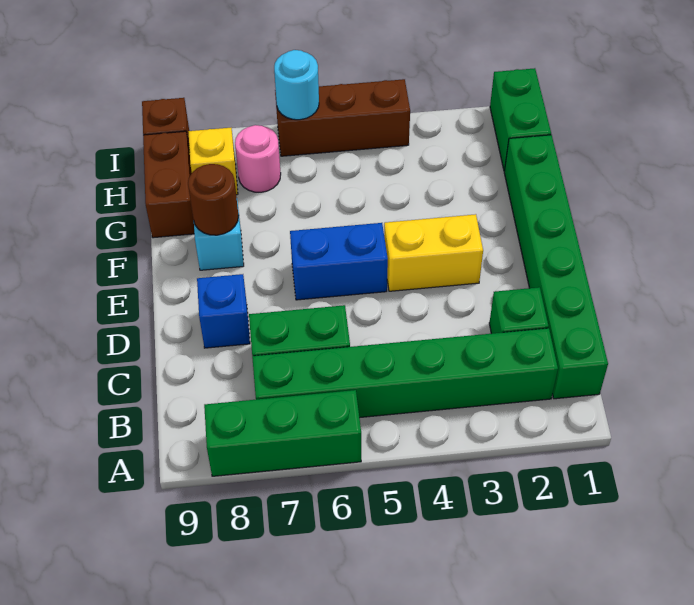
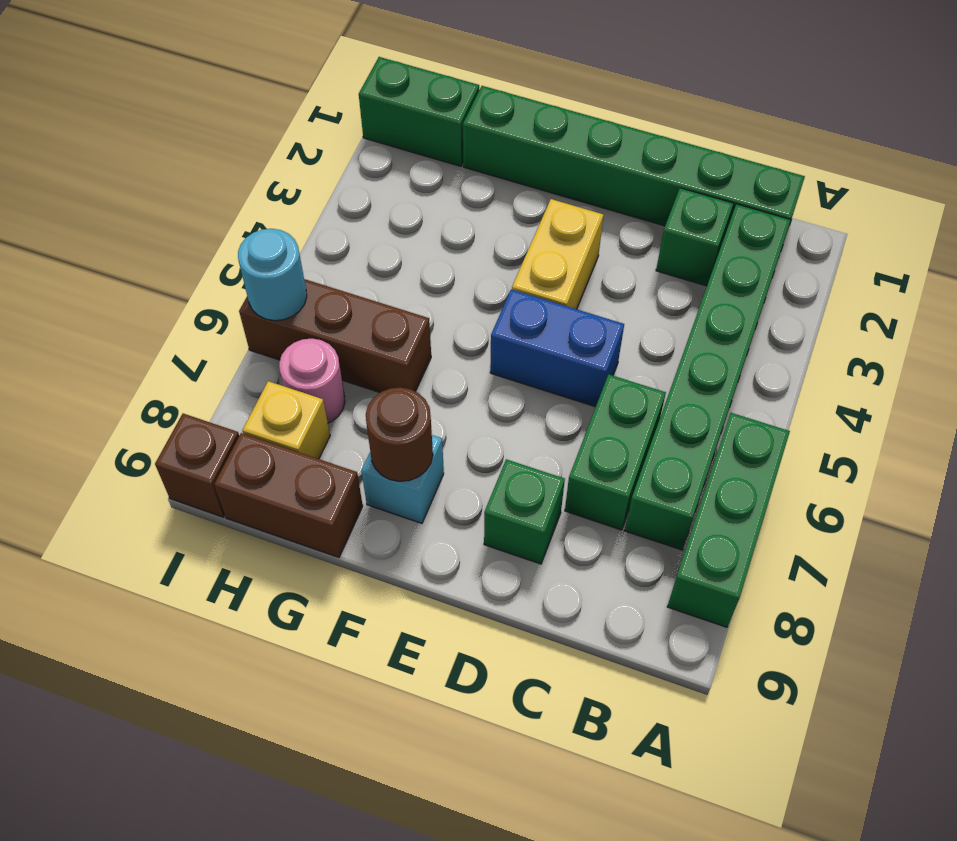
blue brick D8 level 1 -> green brick D8 level 1
blue brick E5:E6 level 1 -> blue brick D5:E5 level 1
brown brick I4:I6 level 1 -> brown brick G6:I6 level 1

